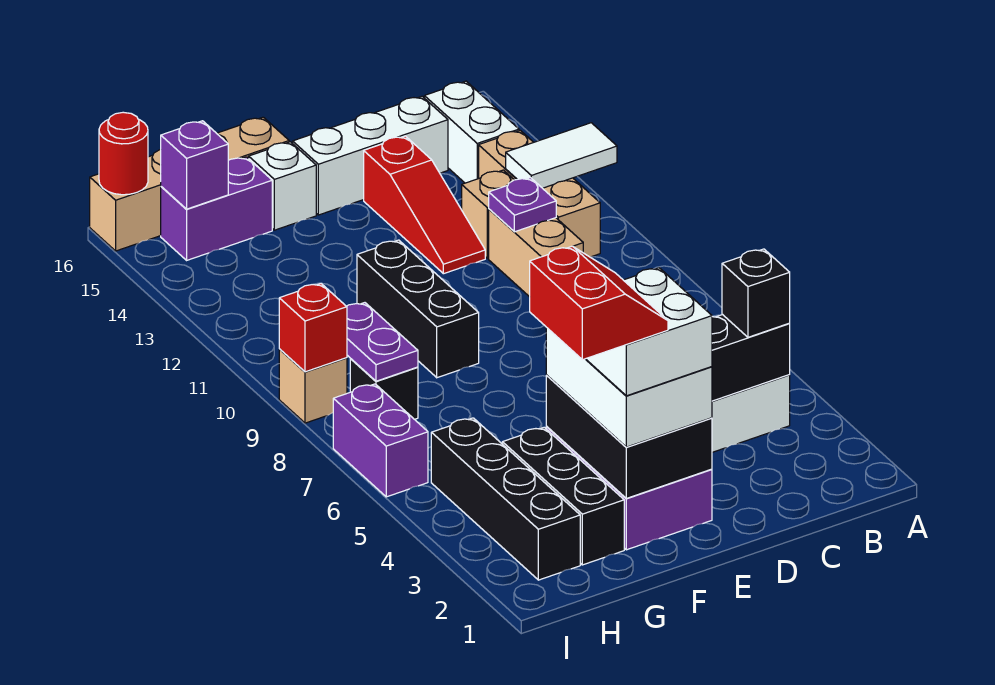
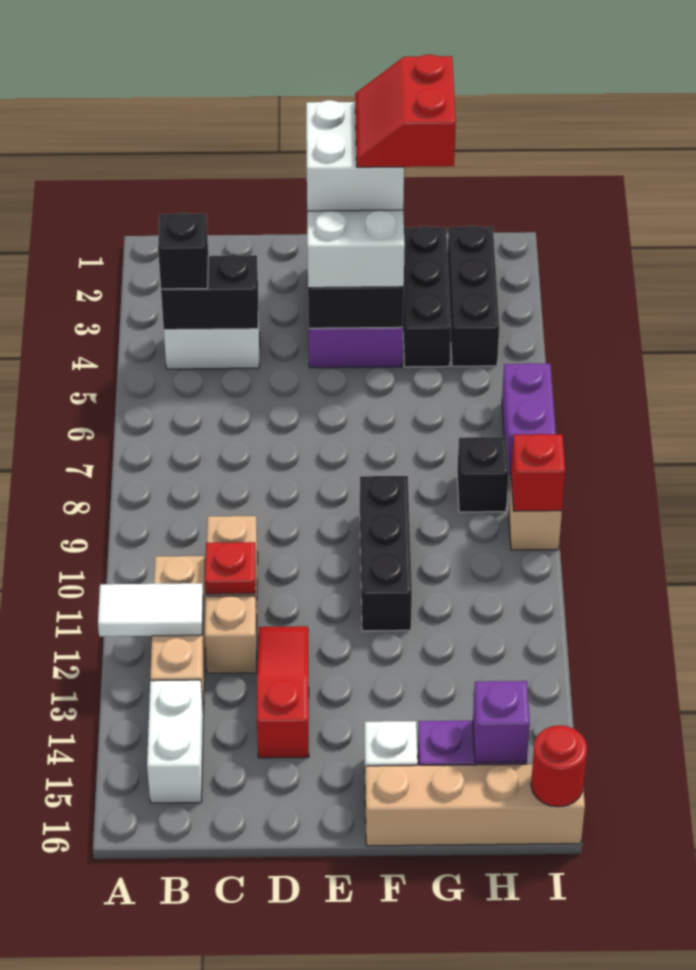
purple plate C11 level 2 -> red plate C11 level 2
white brick C15:E15 level 1 -> none
black brick H2:H5 level 1 -> black brick H2:H4 level 1
purple plate H8:H9 level 2 -> none

